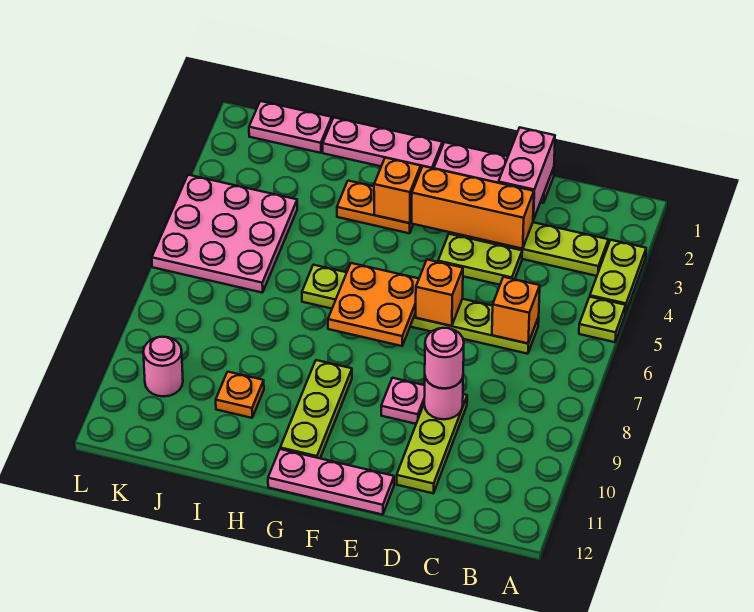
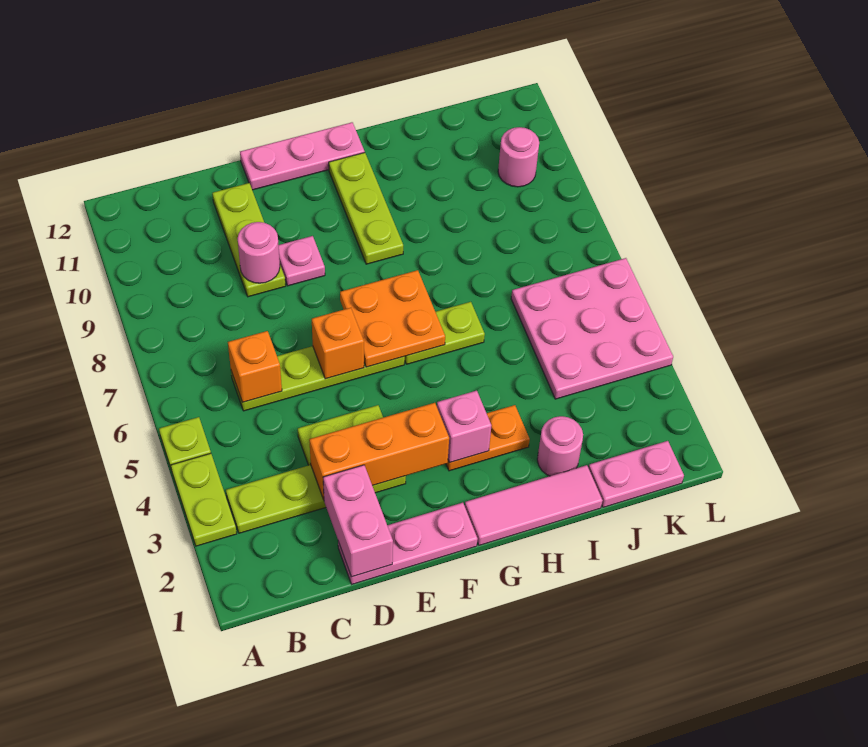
pink round brick D9 level 3 -> pink round brick I2 level 1
pink plate G1:I1 level 1 -> pink tile G1:I1 level 1
orange brick G3 level 2 -> pink brick G3 level 2
orange plate I10 level 1 -> none

